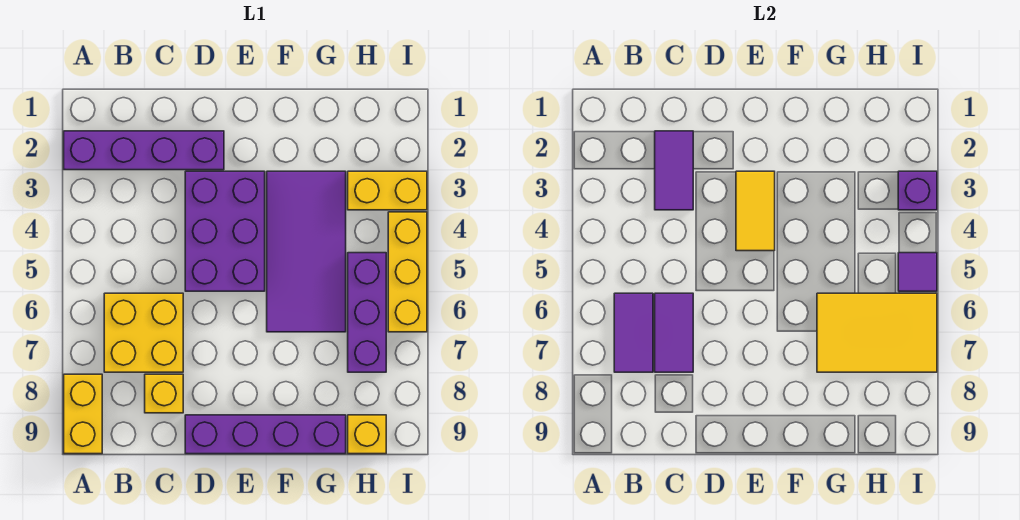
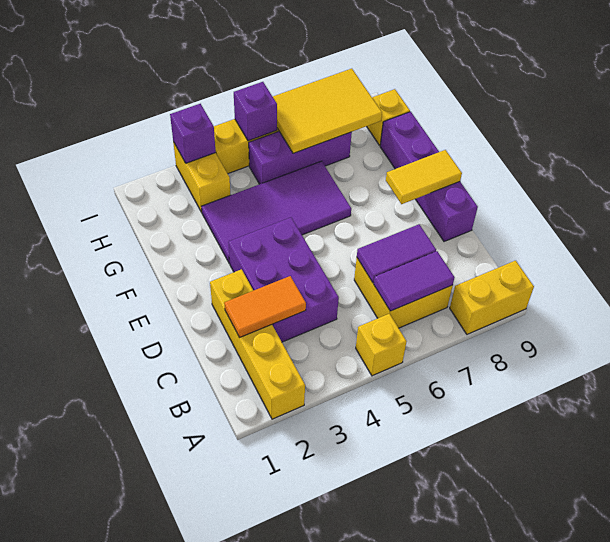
purple brick A2:D2 level 1 -> yellow brick A2:D2 level 1
purple tile C2:C3 level 2 -> orange tile C2:C3 level 2
yellow brick C8 level 1 -> yellow brick A5 level 1
purple brick D3:E5 level 1 -> purple brick C3:E4 level 1
yellow tile E3:E4 level 2 -> yellow tile E8:E9 level 2
yellow tile G6:I7 level 2 -> yellow tile H6:I8 level 2
purple tile I5 level 2 -> purple brick I5 level 2

